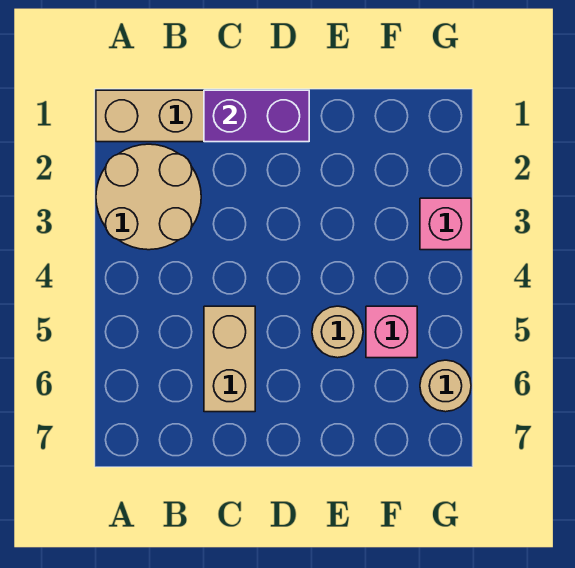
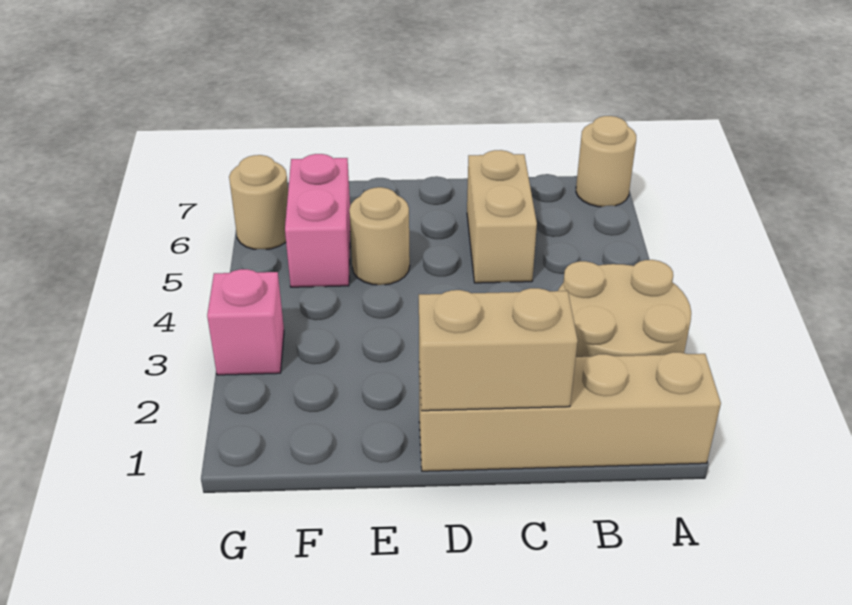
none -> tan round brick A7 level 1
purple brick C1:D1 level 2 -> tan brick C1:D1 level 2
pink brick F5 level 1 -> pink brick F5:F6 level 1

